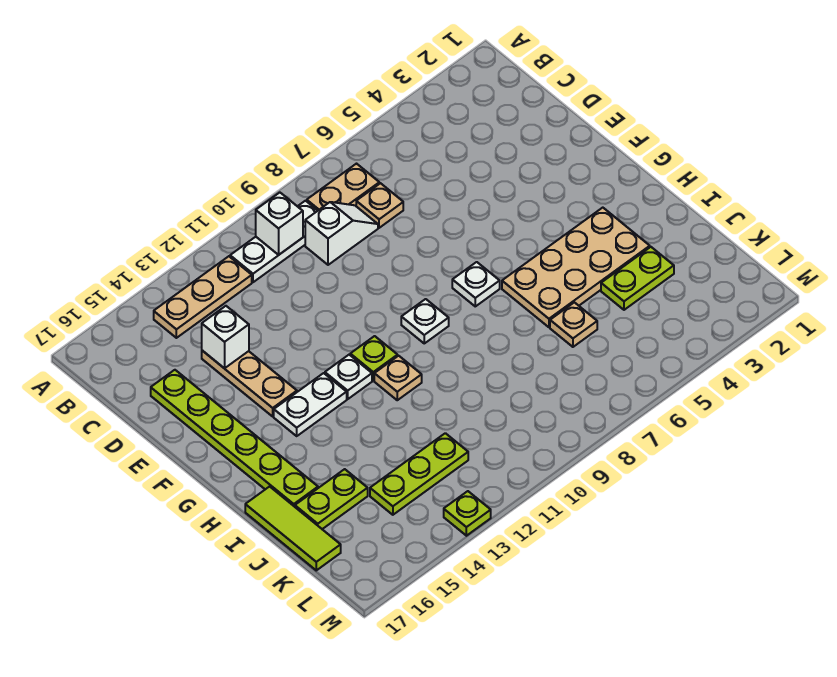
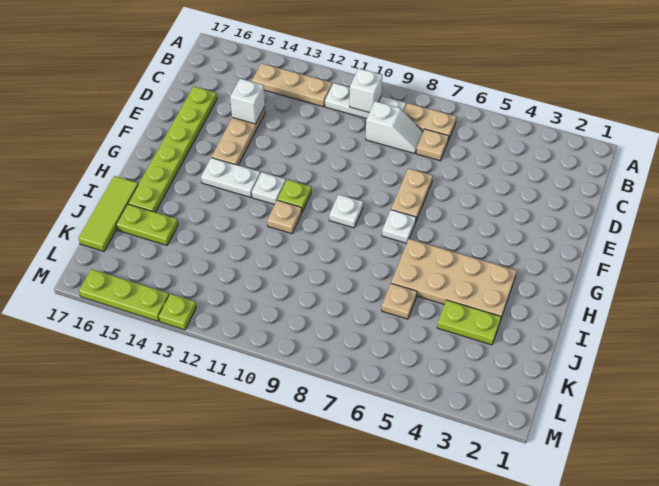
none -> tan plate E7:F7 level 1
lime plate K12:K14 level 1 -> lime plate M14:M16 level 1

